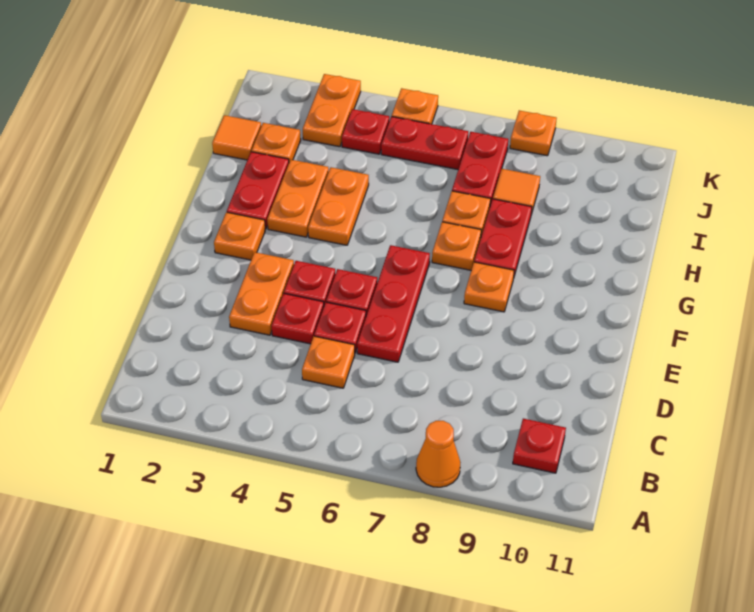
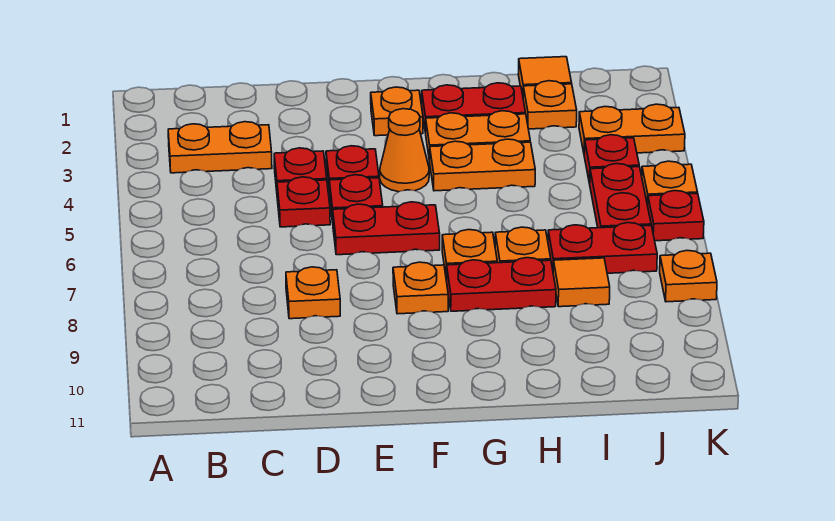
orange cone A8 level 1 -> orange cone F4 level 1
red plate B10 level 1 -> red plate K6 level 1
orange plate C5 level 1 -> orange plate D8 level 1
orange plate D3:E3 level 1 -> orange plate B3:C3 level 1
red plate D6:F6 level 1 -> red plate E6:F6 level 1

